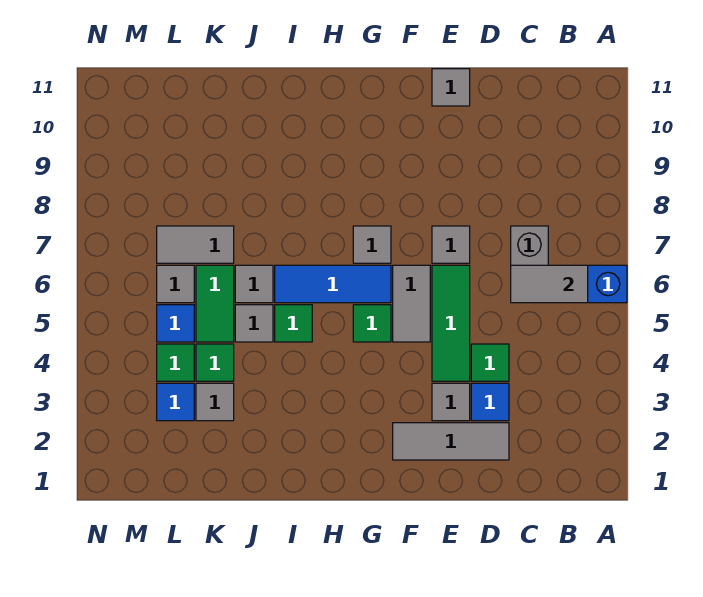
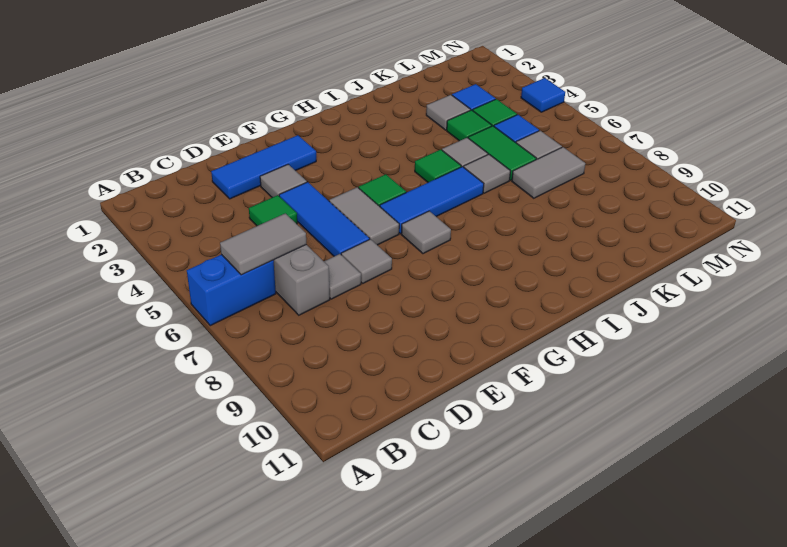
grey tile D2:F2 level 1 -> blue tile D2:F2 level 1
blue tile D3 level 1 -> blue tile N4 level 1
green tile E4:E6 level 1 -> blue tile E4:E6 level 1
grey tile E11 level 1 -> grey tile D7 level 1

